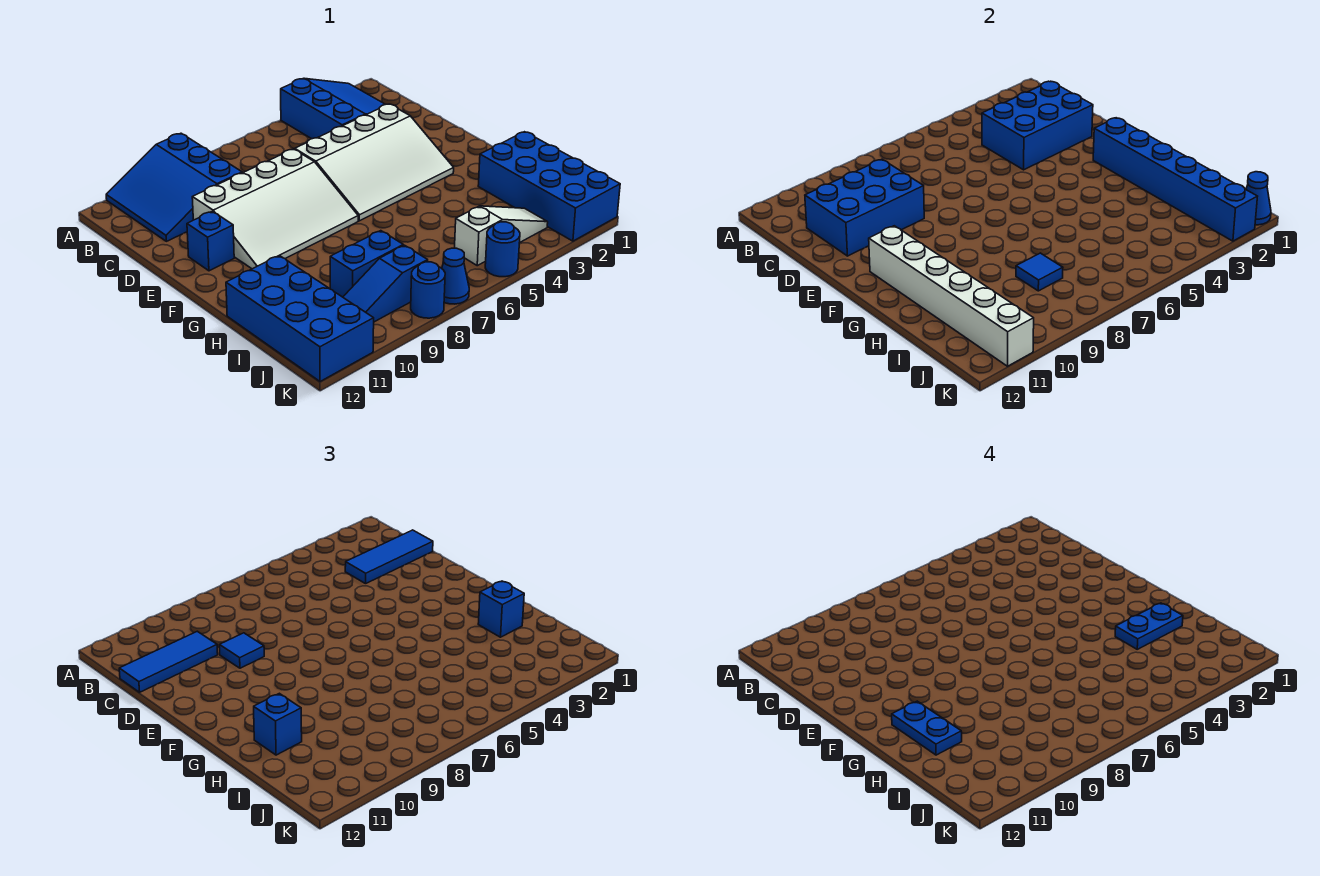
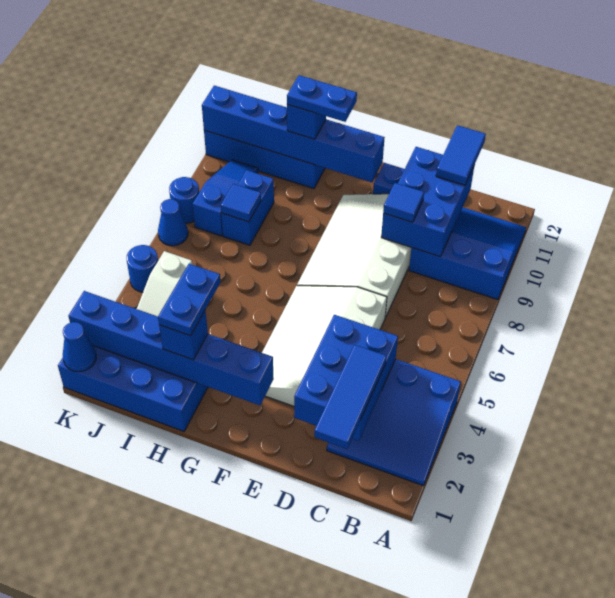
blue tile C10:C12 level 3 -> blue tile C11:C12 level 3
white brick F11:K11 level 2 -> blue brick F11:K11 level 2

